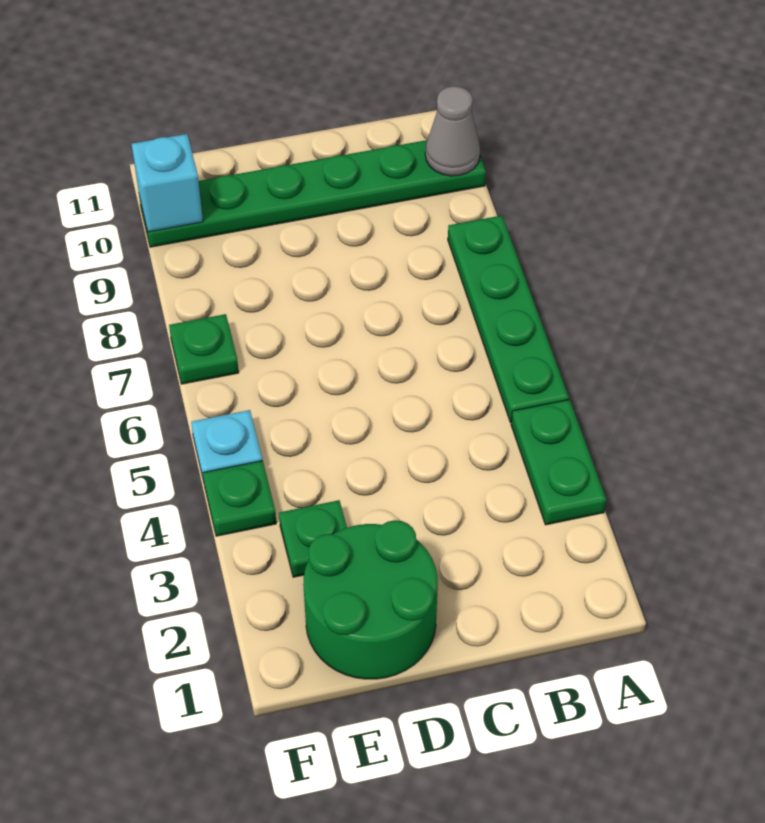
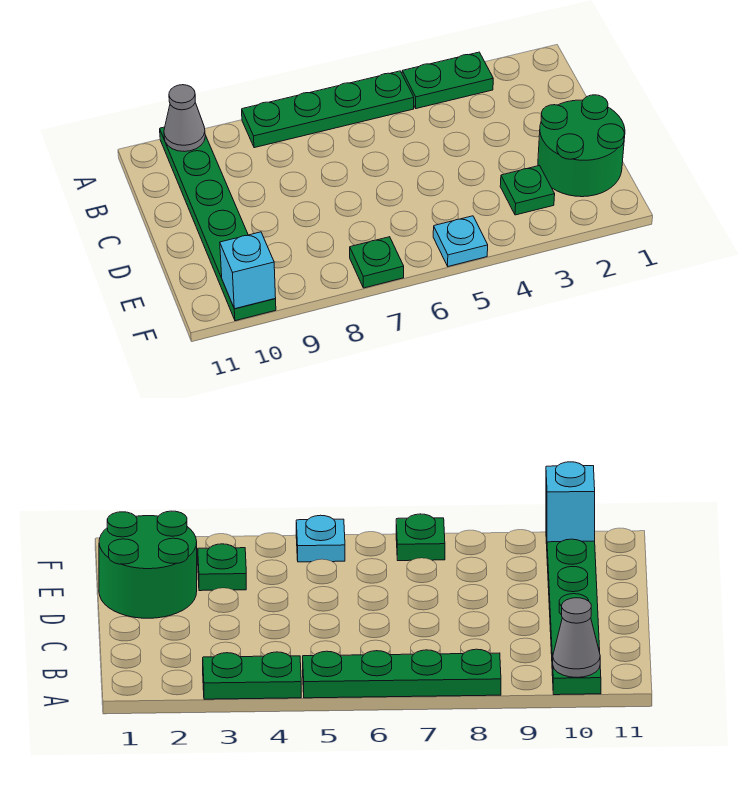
green plate F4 level 1 -> none

